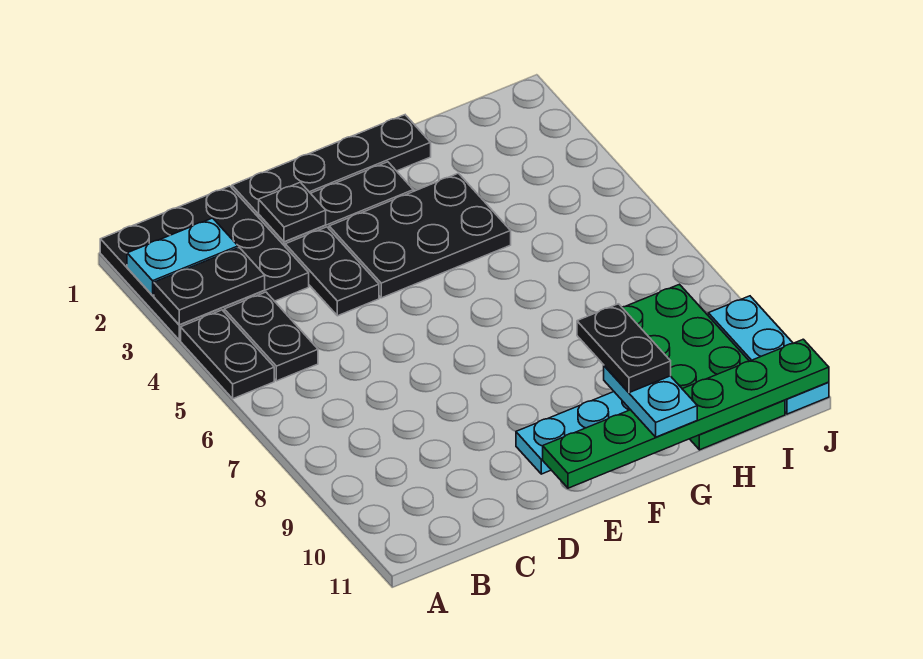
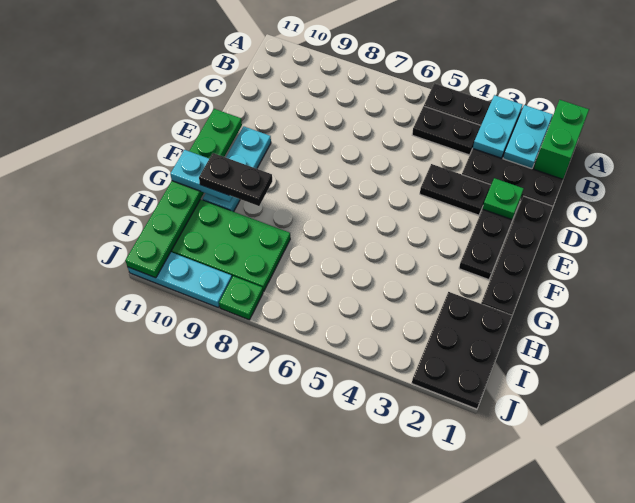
none -> green brick A1:B1 level 2
black plate A3:B3 level 2 -> cyan plate A3:B3 level 2
black plate D2 level 2 -> green plate D2 level 2
black plate E3:G4 level 1 -> black plate H1:J2 level 1
none -> green plate J8 level 1

